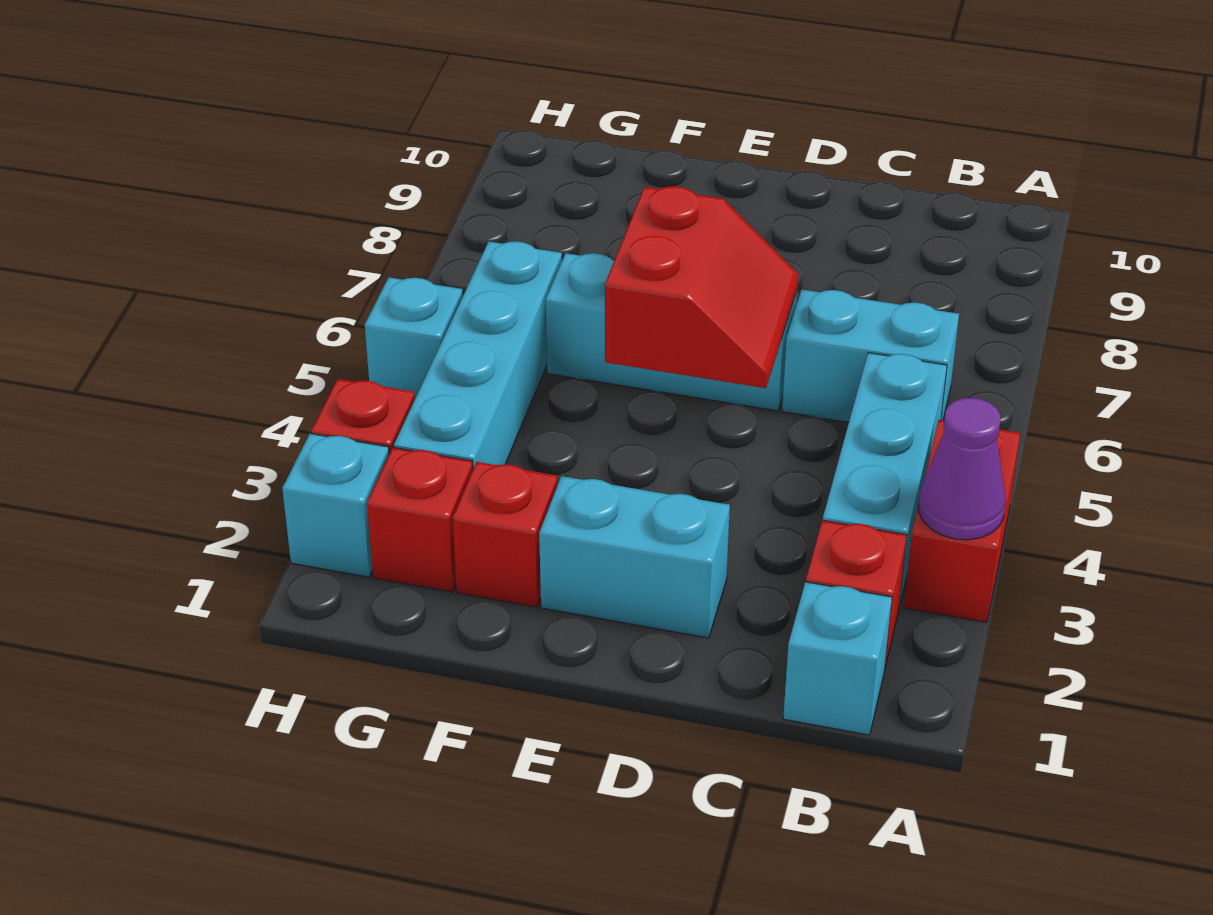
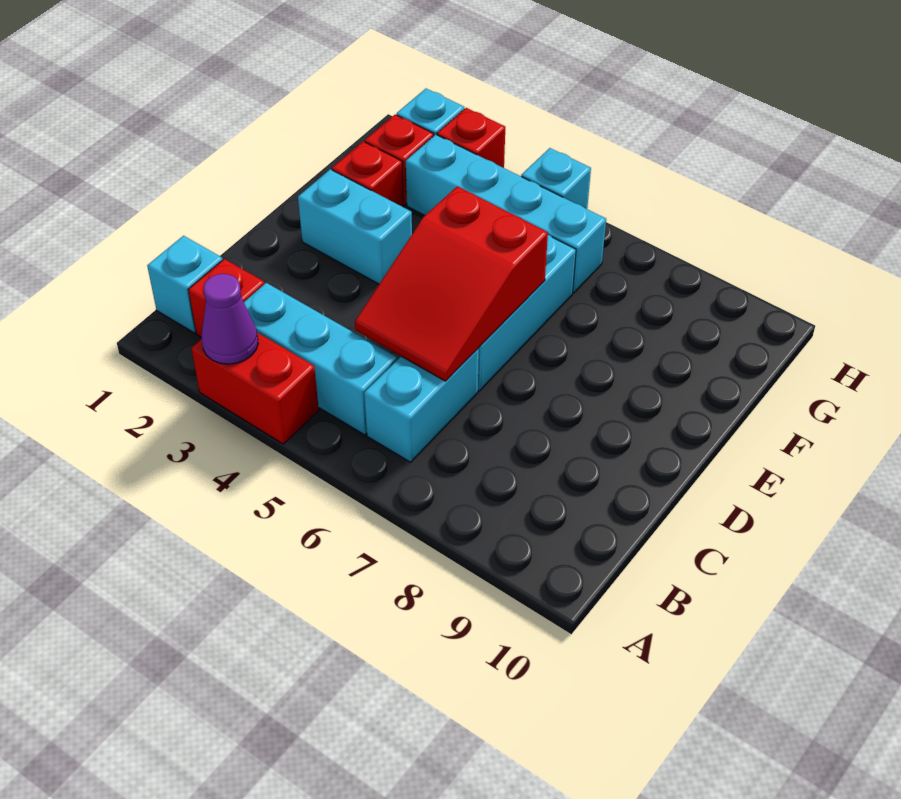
cyan brick D2:E2 level 1 -> cyan brick E2:E3 level 1
red slope D5:E6 level 2 top E -> red slope C5:E6 level 2 top E

